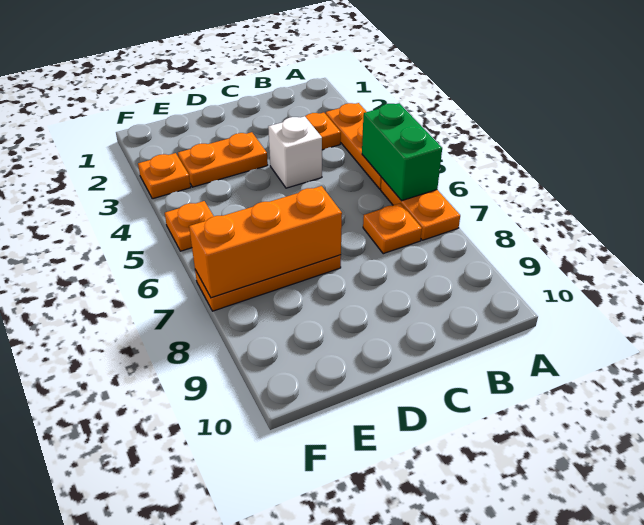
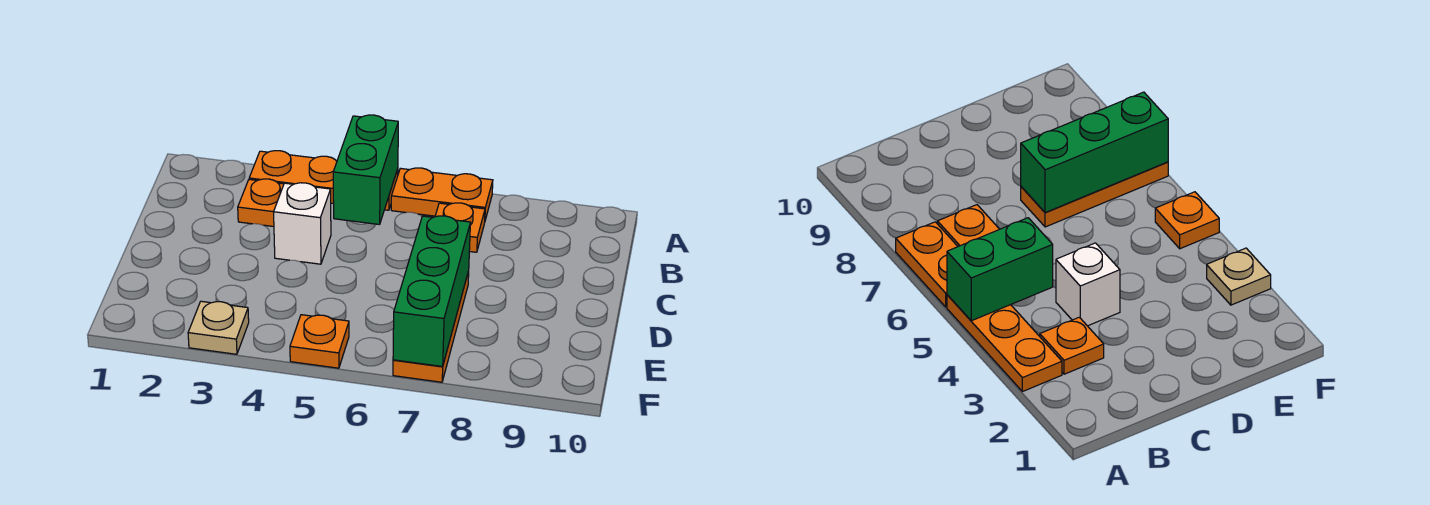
green brick A5:A6 level 2 -> green brick A5:B5 level 2
orange plate D3:E3 level 1 -> none
orange brick D7:F7 level 2 -> green brick D7:F7 level 2
orange plate F3 level 1 -> tan plate F3 level 1

